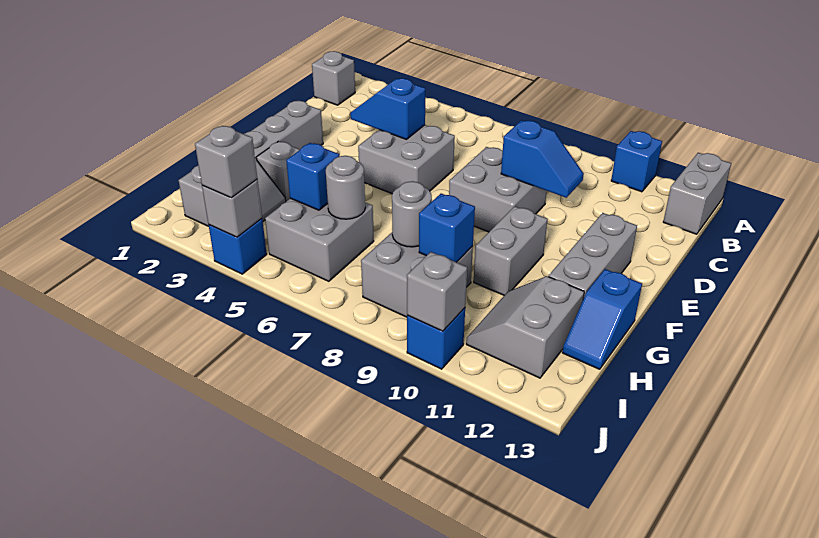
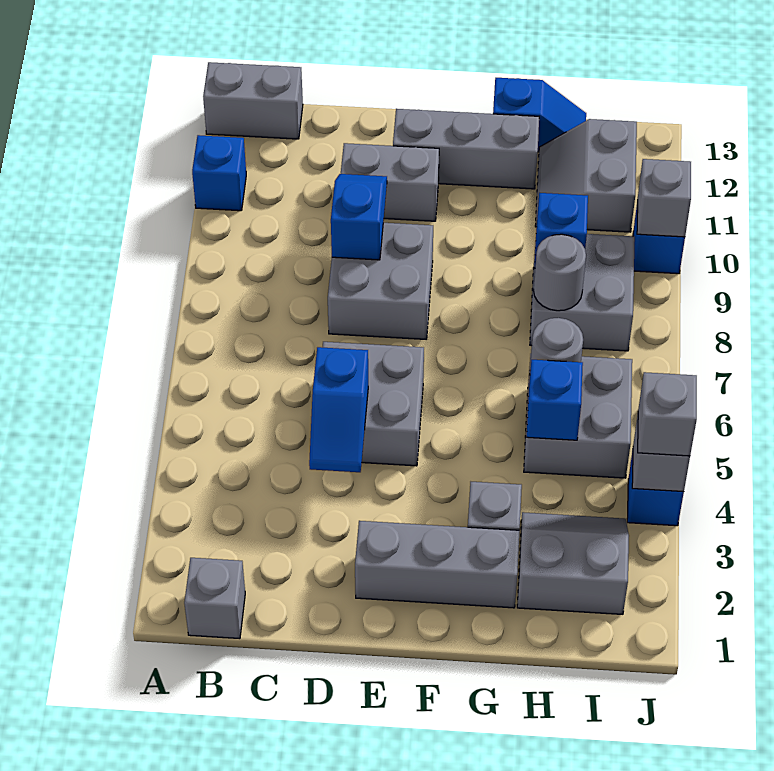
grey brick F10:G10 level 1 -> grey brick D11:E11 level 1
grey slope H11:I12 level 1 top 12 -> grey slope H11:I12 level 1 top I

